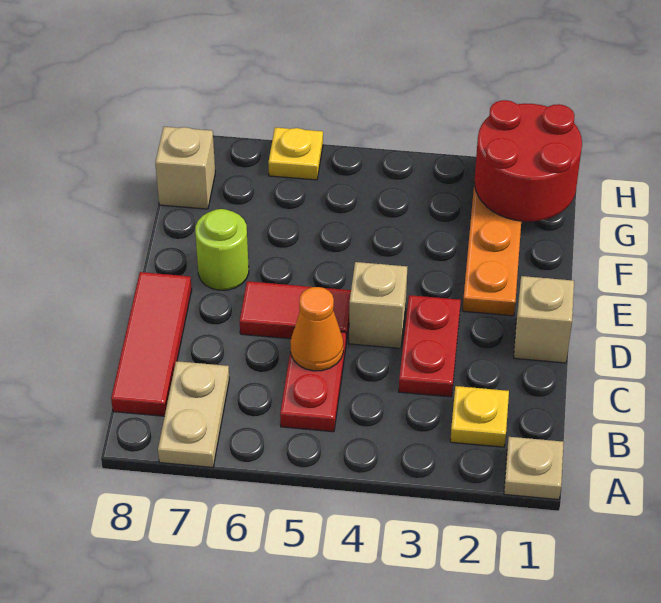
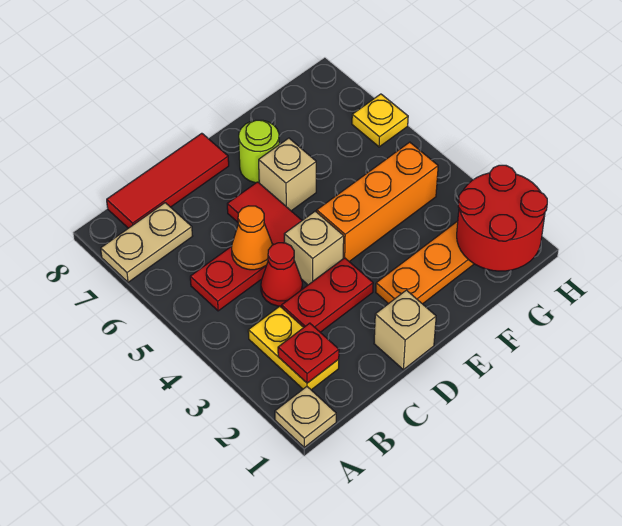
yellow plate B2 level 1 -> yellow plate B2:B3 level 1
none -> red plate B2 level 2
none -> red cone C4 level 1
none -> orange brick E4:G4 level 1
tan brick G8 level 1 -> tan brick E6 level 1

